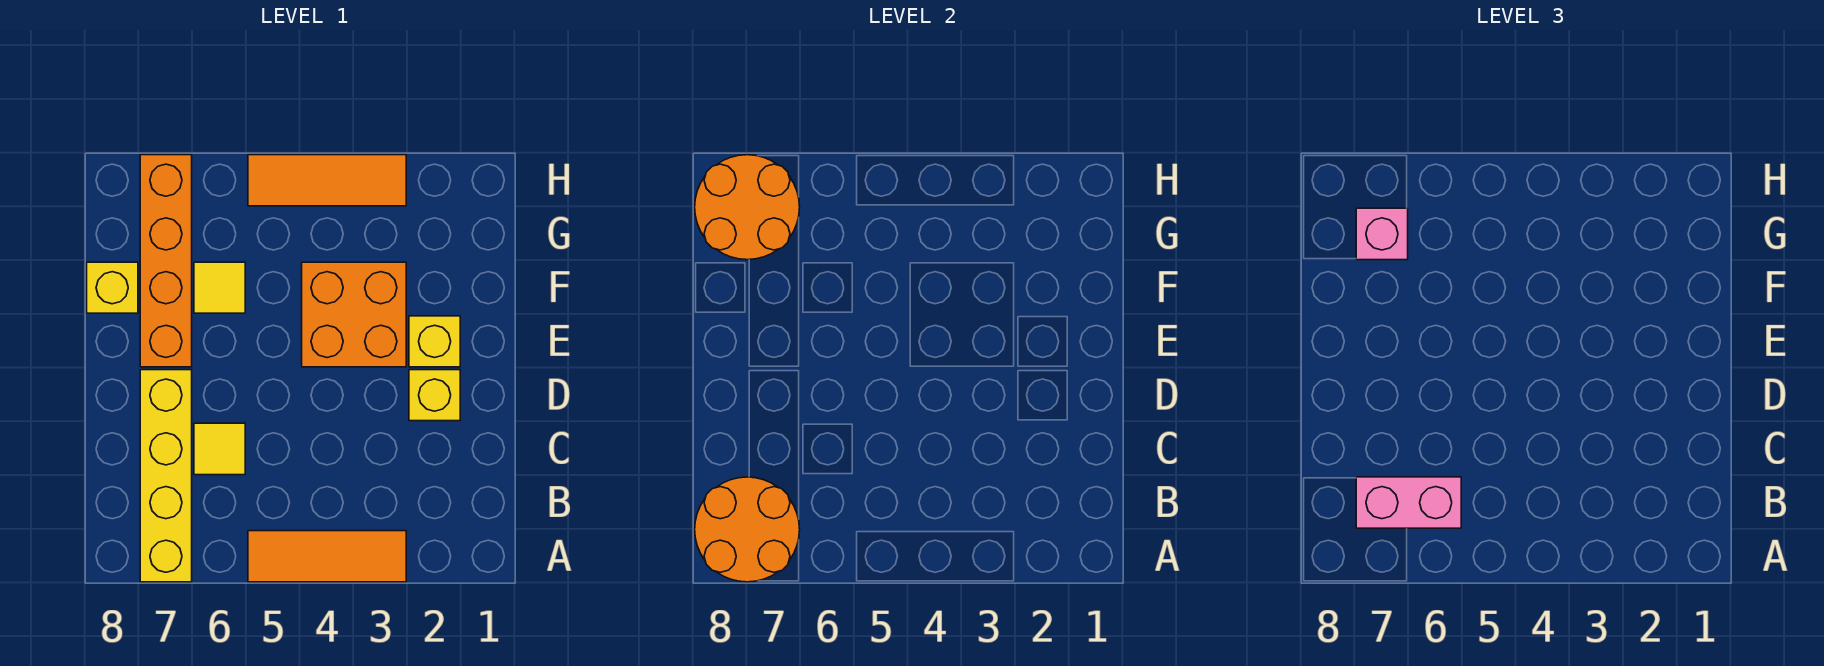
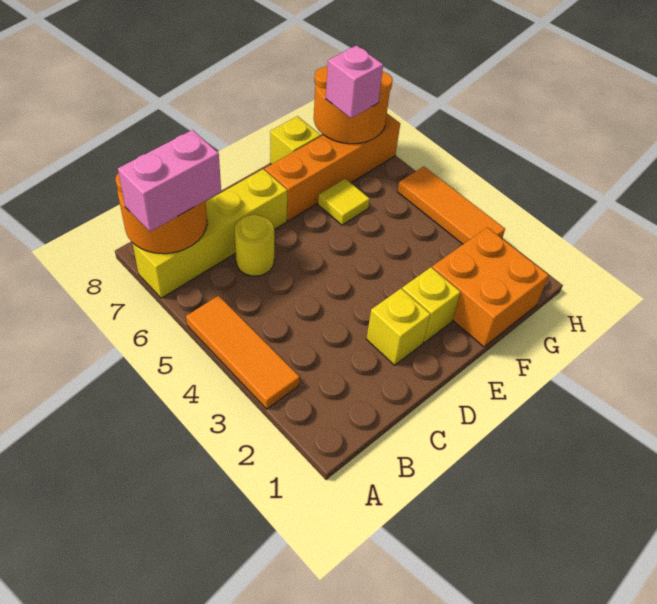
pink brick B6:B7 level 3 -> pink brick A7:B7 level 3
yellow tile C6 level 1 -> yellow round brick C6 level 1
orange brick E3:F4 level 1 -> orange brick F1:G2 level 1

